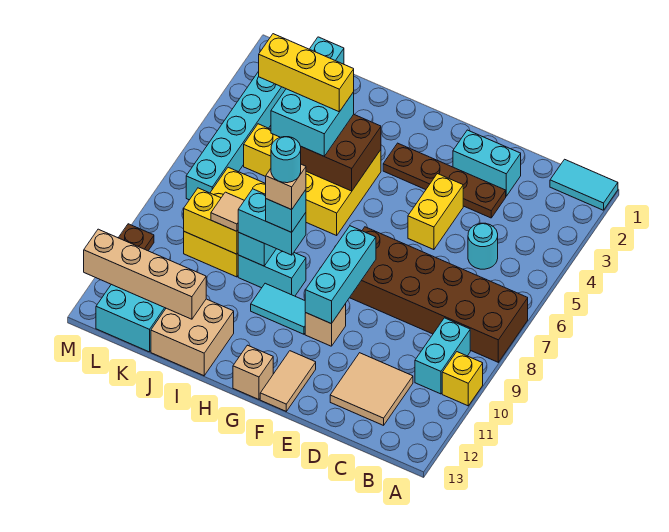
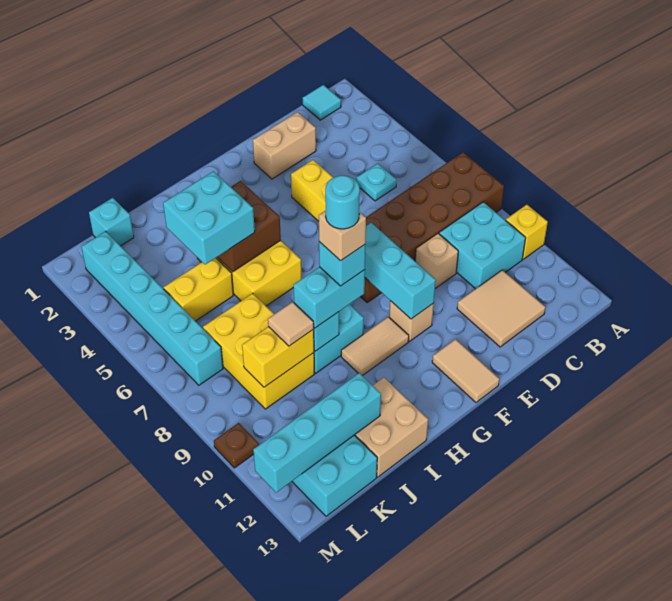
cyan tile A1:B1 level 1 -> cyan tile B1 level 1
cyan brick B9:B10 level 1 -> cyan brick B9:C10 level 1
cyan round brick C5 level 1 -> cyan plate C5 level 1
cyan brick D2:E2 level 1 -> tan brick D2:E2 level 1
brown plate D3:G3 level 1 -> none
cyan tile G10:H10 level 1 -> tan tile G10:H10 level 1
tan brick G13 level 1 -> tan brick D9 level 1
yellow brick I4:K4 level 4 -> none
tan brick J12:M12 level 2 -> cyan brick J12:M12 level 2

